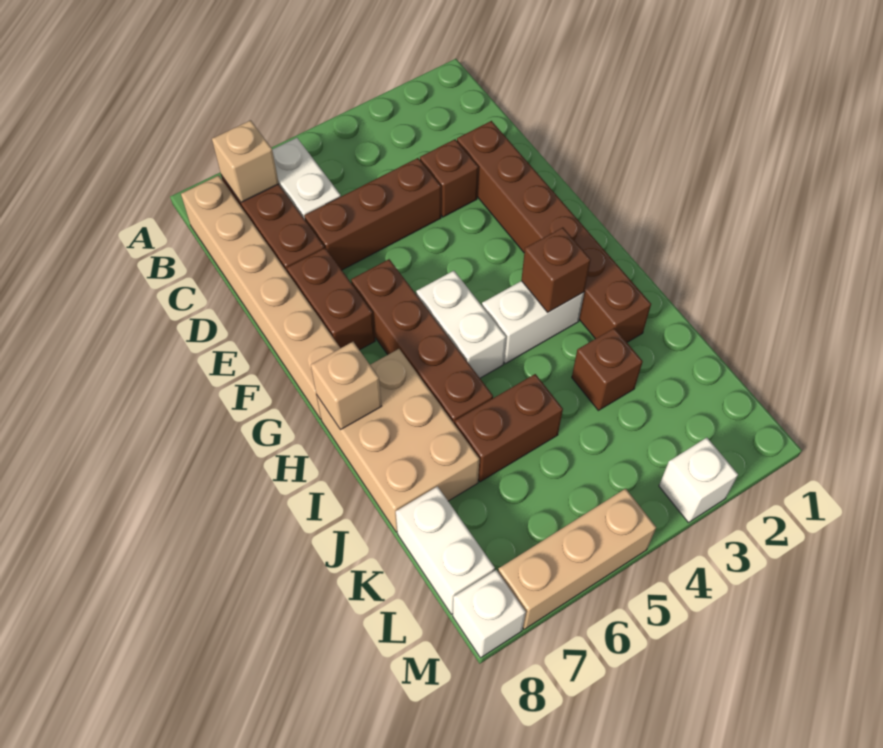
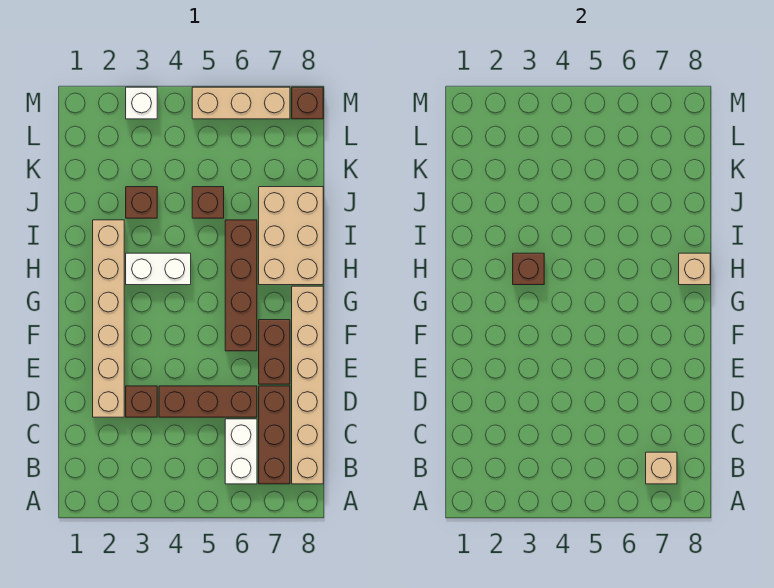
brown brick D2:I2 level 1 -> tan brick D2:I2 level 1
white brick G5:H5 level 1 -> none
brown brick J5:J6 level 1 -> brown brick J5 level 1
white brick K8:L8 level 1 -> none
white brick M8 level 1 -> brown brick M8 level 1

